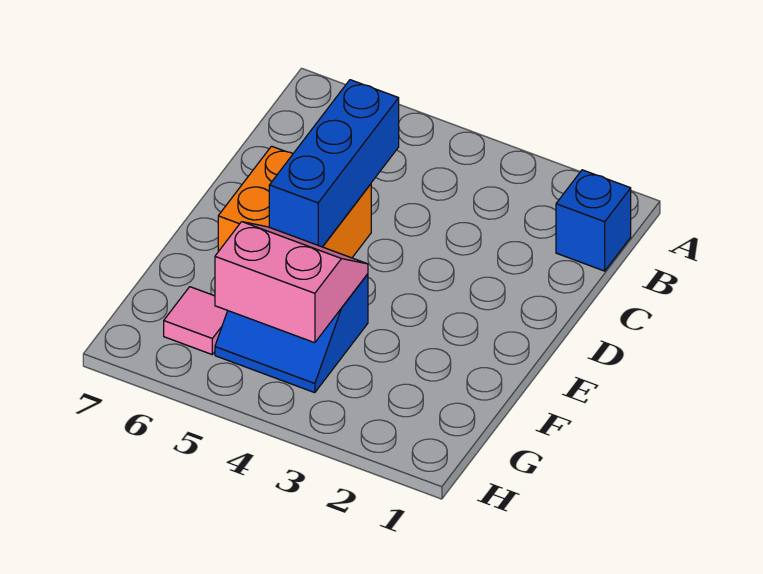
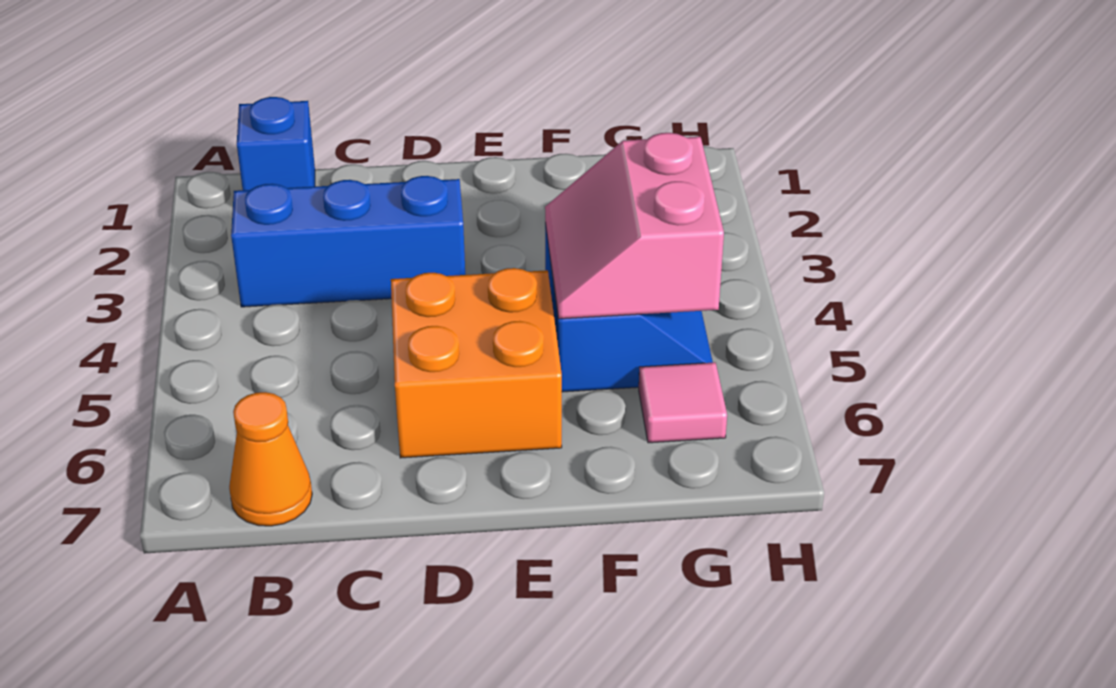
none -> orange cone B7 level 1
blue brick C5:E5 level 2 -> blue brick B3:D3 level 1

